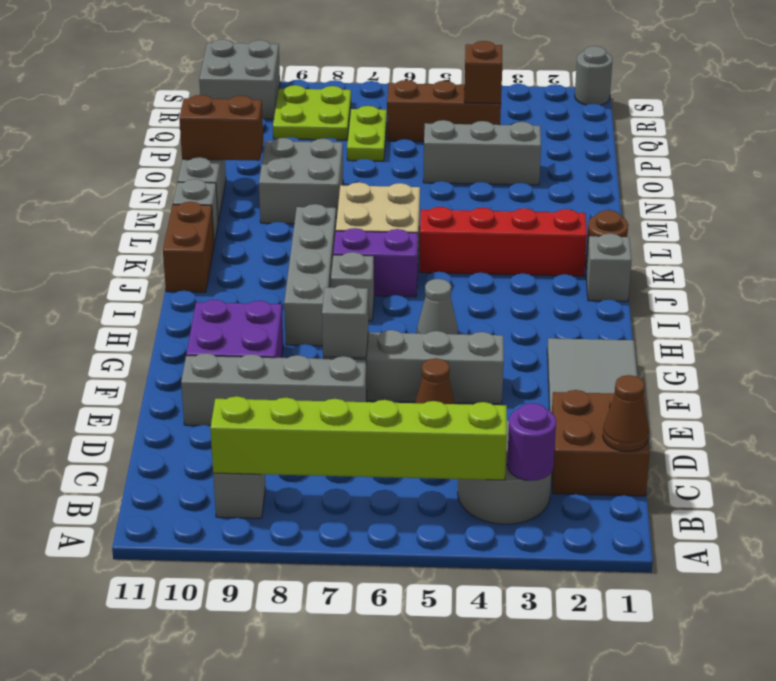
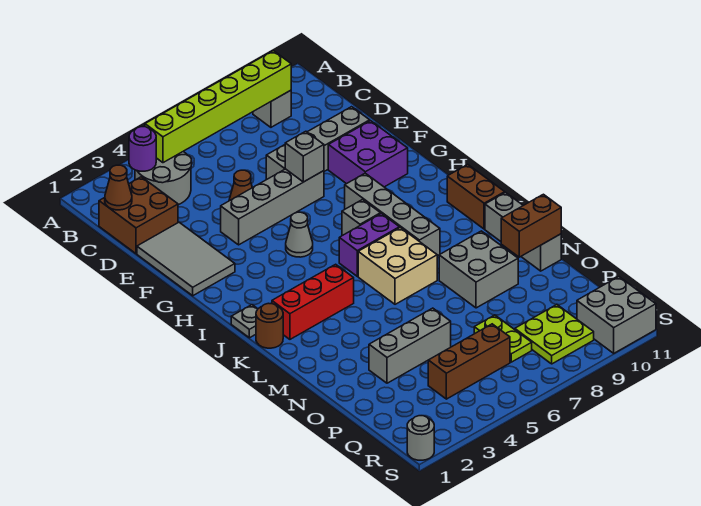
grey brick J1 level 1 -> grey plate J1 level 1
red brick K2:K5 level 1 -> red brick K2:K4 level 1
brown brick Q4 level 2 -> none

